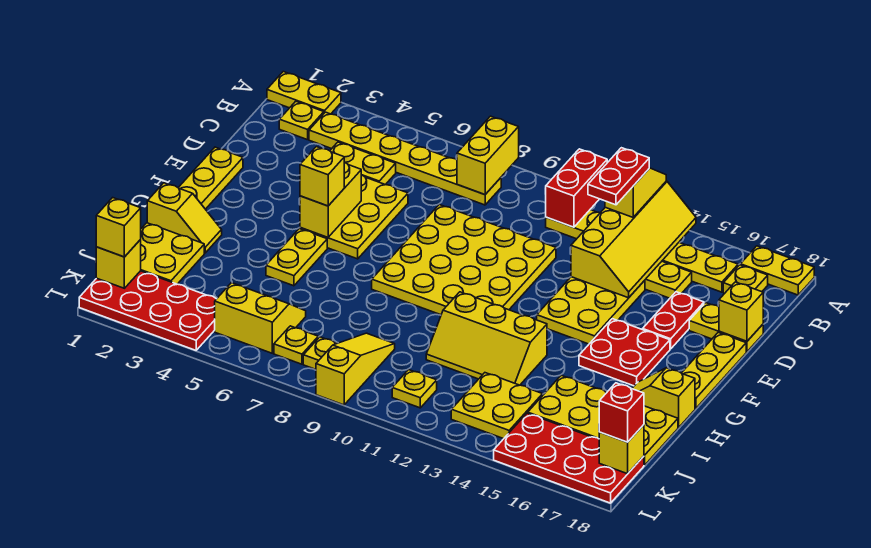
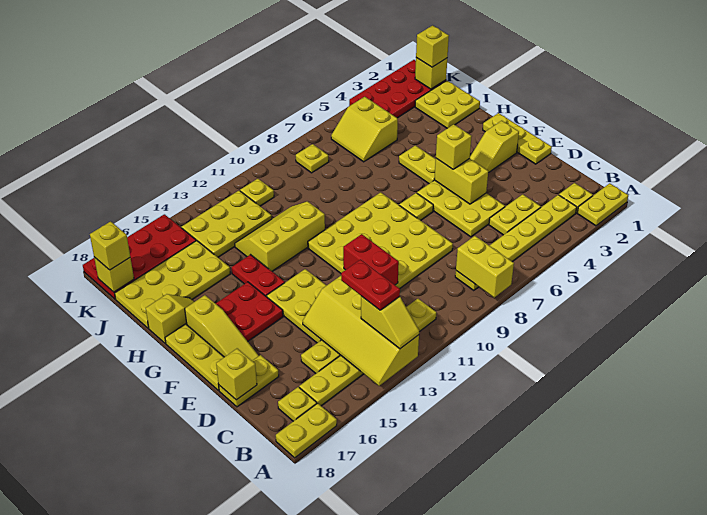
red brick A11:B11 level 2 -> red brick D11:E11 level 2
red plate D16:E16 level 1 -> red plate G14:H14 level 1
yellow slope H1:H2 level 1 top 1 -> yellow slope F2:F3 level 1 top 2
yellow slope J5:K6 level 1 top K -> yellow slope J5:K6 level 1 top 5
yellow slope J9:L9 level 1 top L -> yellow slope E17:G17 level 1 top G
yellow plate J13:K14 level 1 -> yellow plate J12:K14 level 1
yellow plate K7 level 1 -> yellow plate F7 level 1
red brick K18 level 3 -> yellow brick K18 level 3

